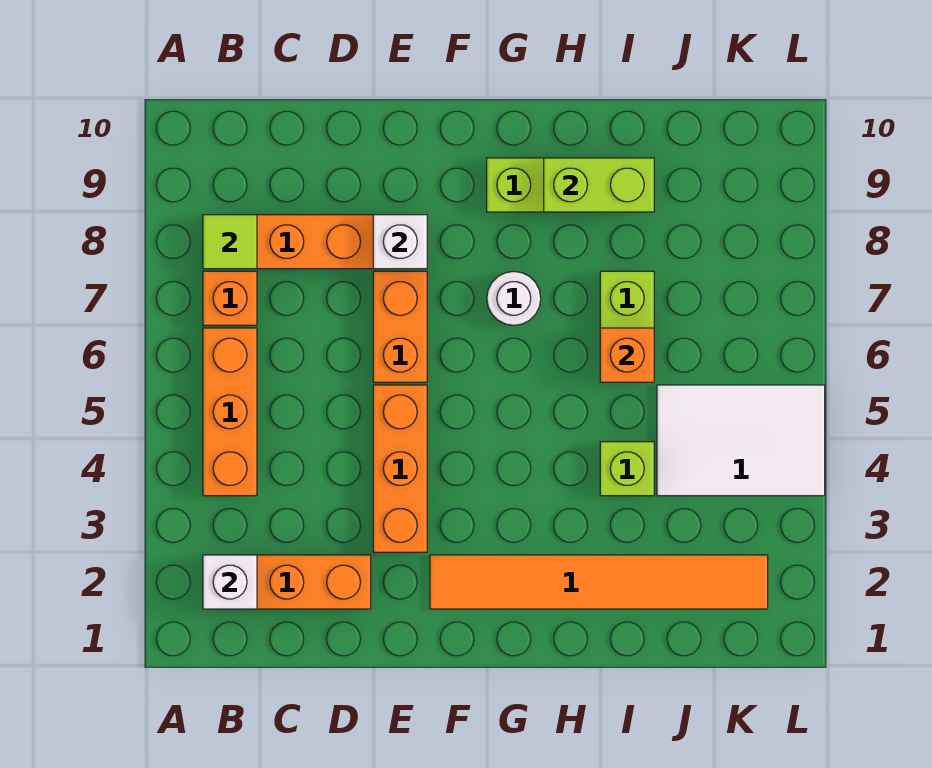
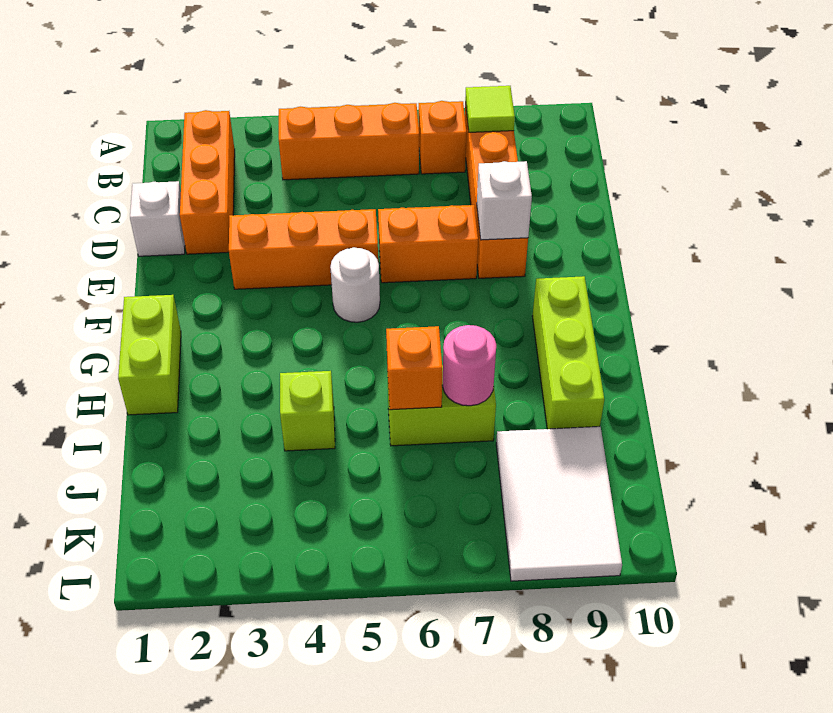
white brick B2 level 2 -> white brick D1 level 1
orange tile F2:K2 level 1 -> none
white round brick G7 level 1 -> white round brick F5 level 1
lime brick H9:I9 level 2 -> lime brick G1:H1 level 1
none -> pink round brick I7 level 2
white tile J4:L5 level 1 -> white tile J8:L9 level 1

